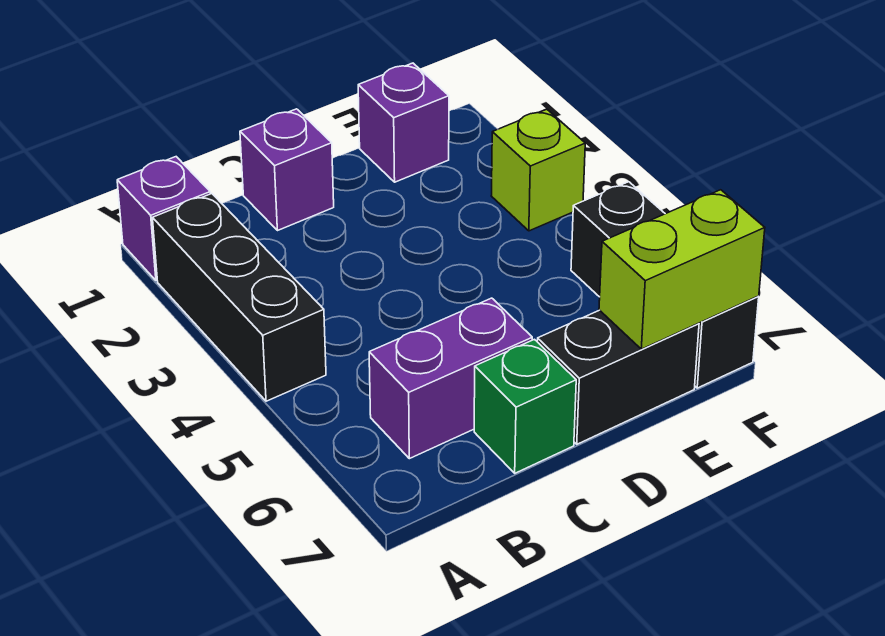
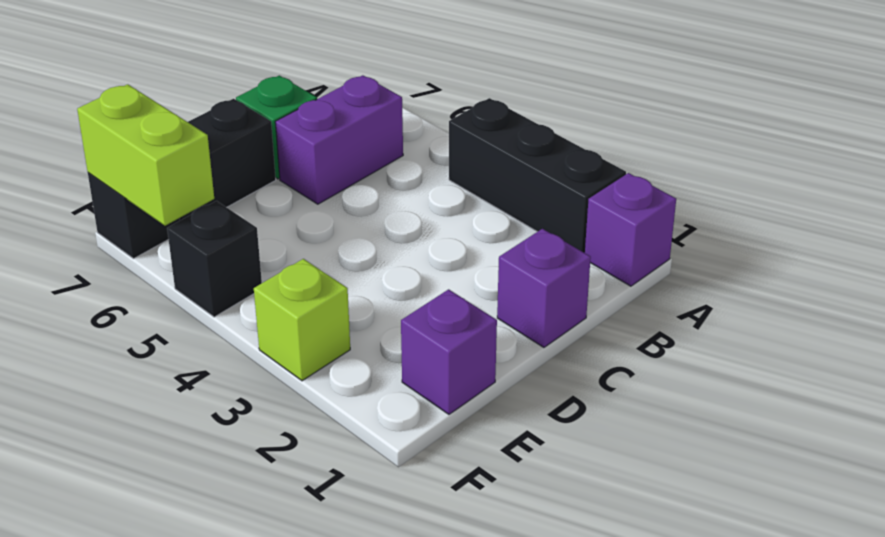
lime brick E7:F7 level 2 -> lime brick F6:F7 level 2

